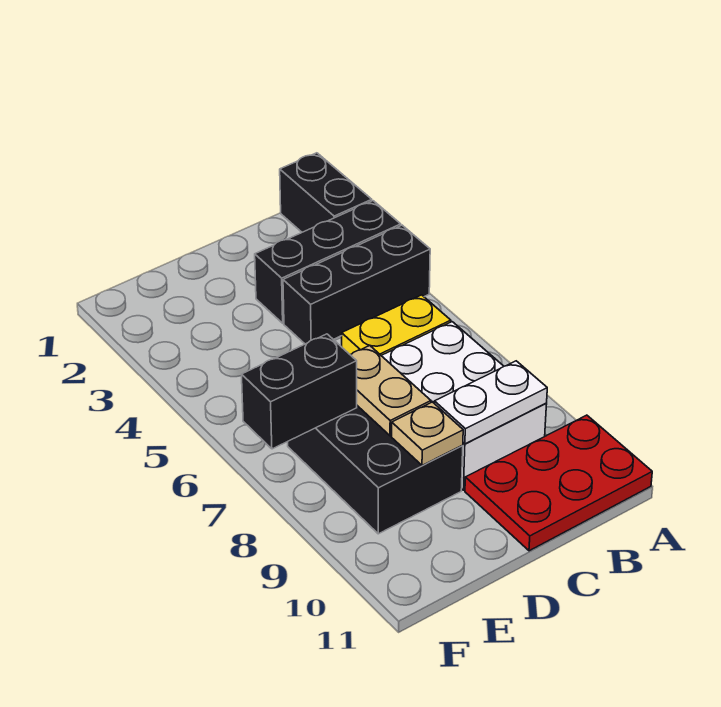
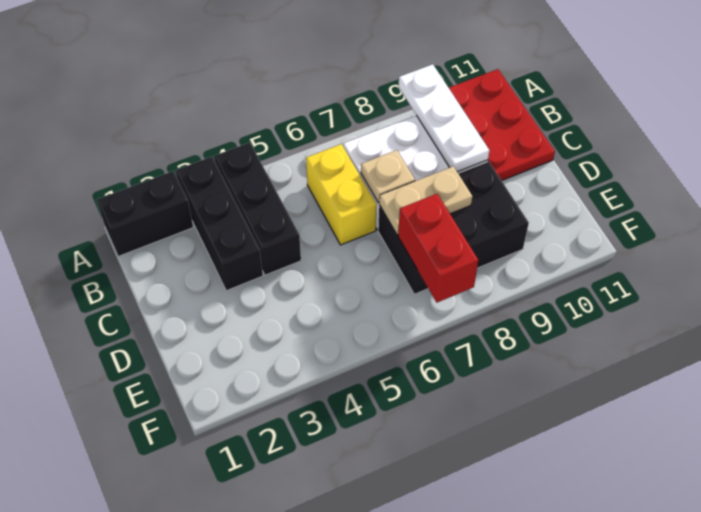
white plate B9:C9 level 2 -> white plate A9:C9 level 2
tan plate D9 level 2 -> tan plate C7 level 2
black brick E7:F7 level 2 -> red brick E7:F7 level 2

